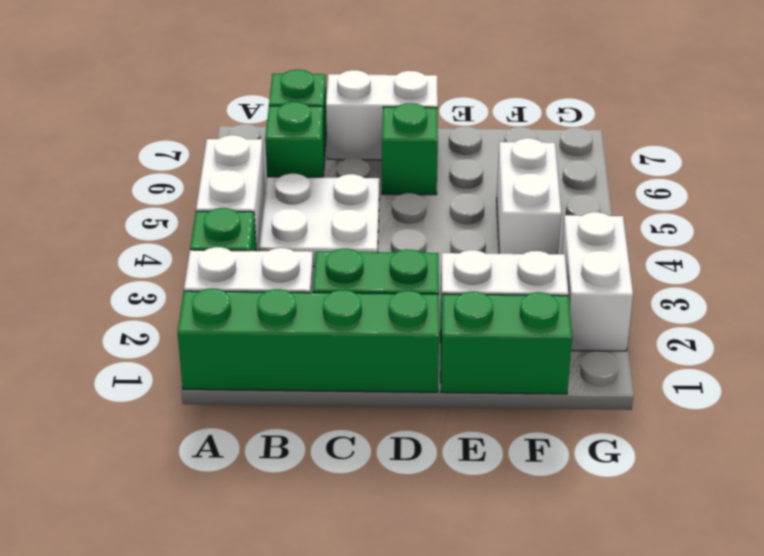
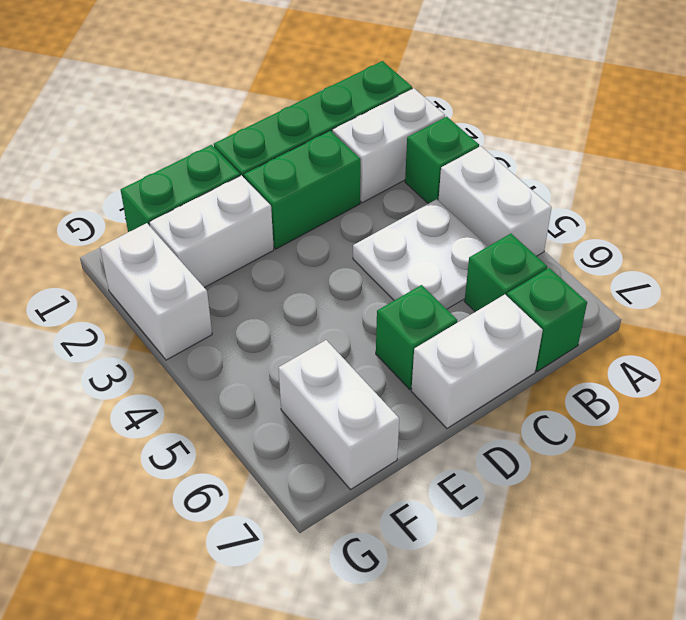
white brick F4:F5 level 1 -> white brick F6:F7 level 1

